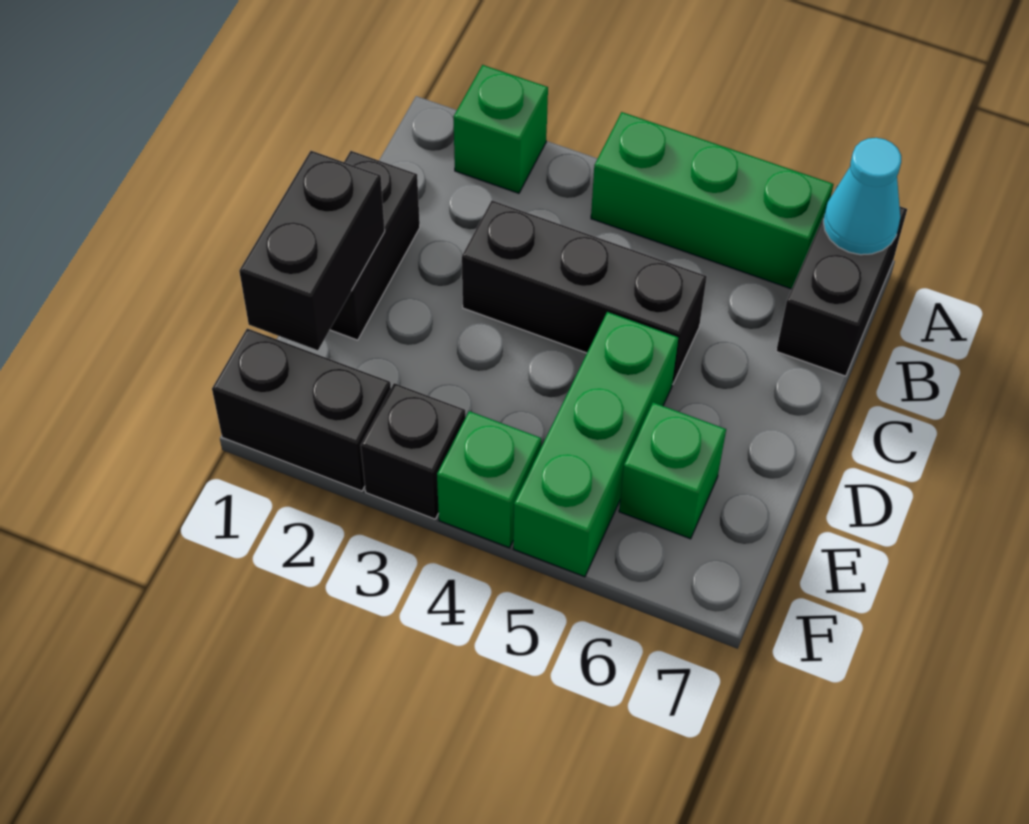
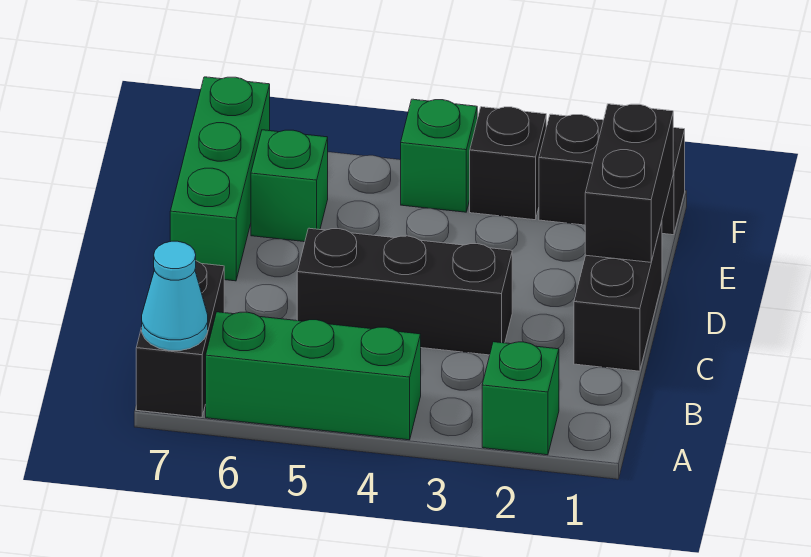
green brick D5:F5 level 1 -> green brick D7:F7 level 1

